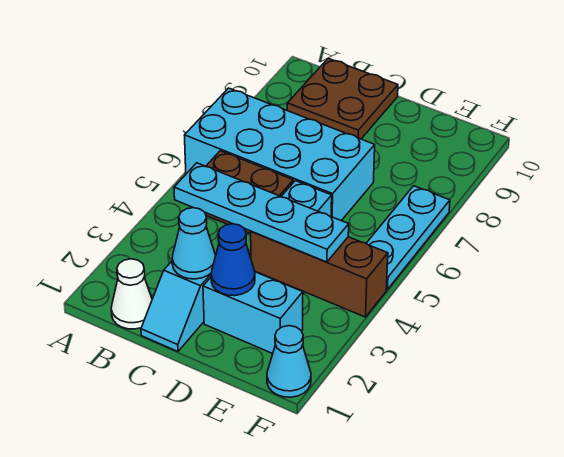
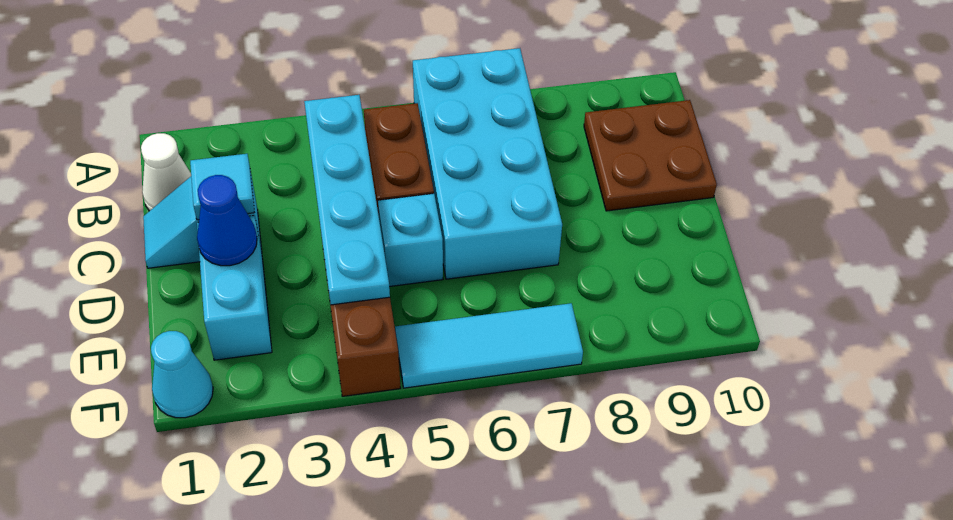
cyan cone C2 level 2 -> cyan tile C2 level 2
cyan plate F5:F7 level 1 -> cyan tile F5:F7 level 1

